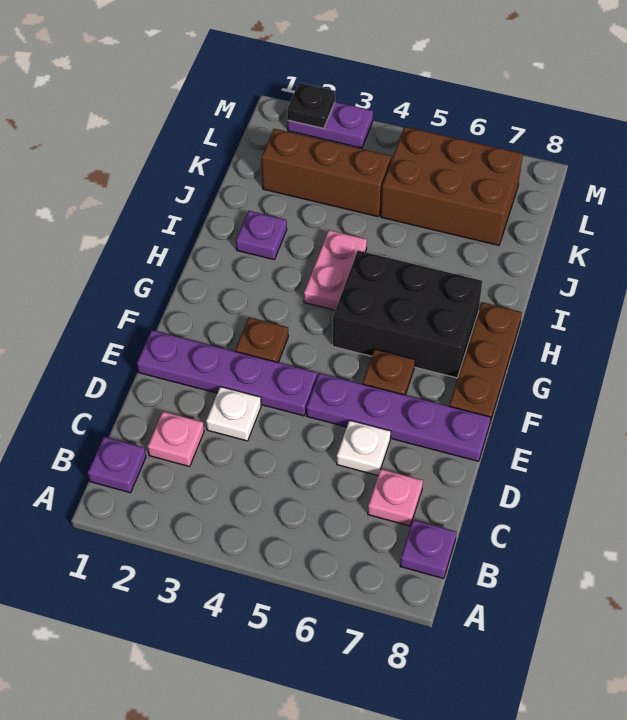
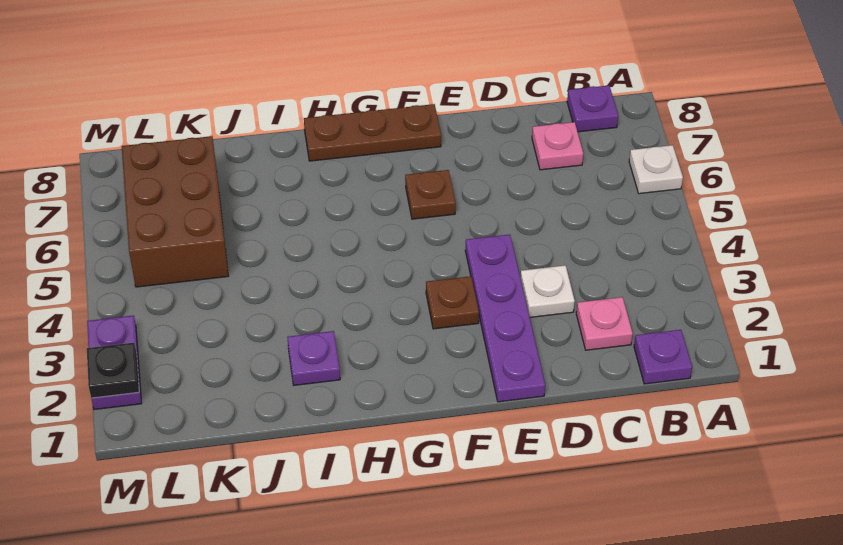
white plate D6 level 1 -> white plate A6 level 1
purple plate E5:E8 level 1 -> none
black brick G5:H7 level 1 -> none
pink plate H4:I4 level 1 -> none
brown brick K2:K4 level 1 -> none

